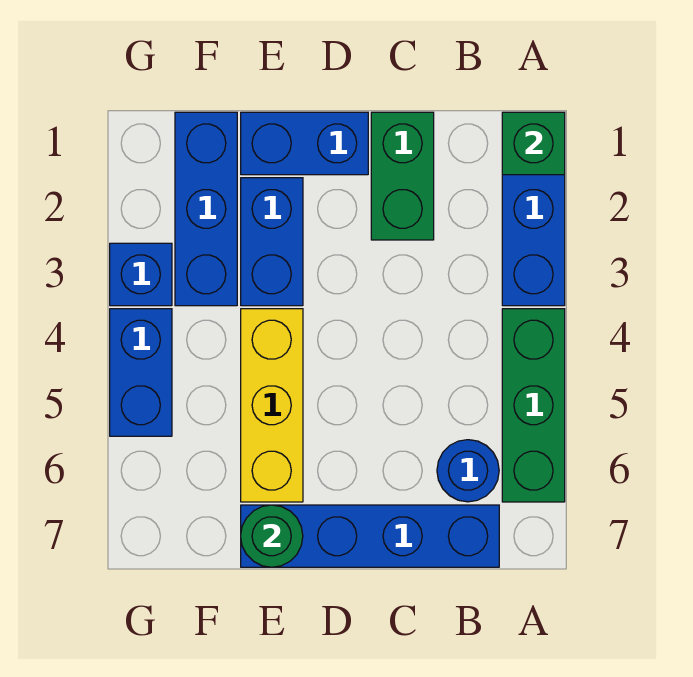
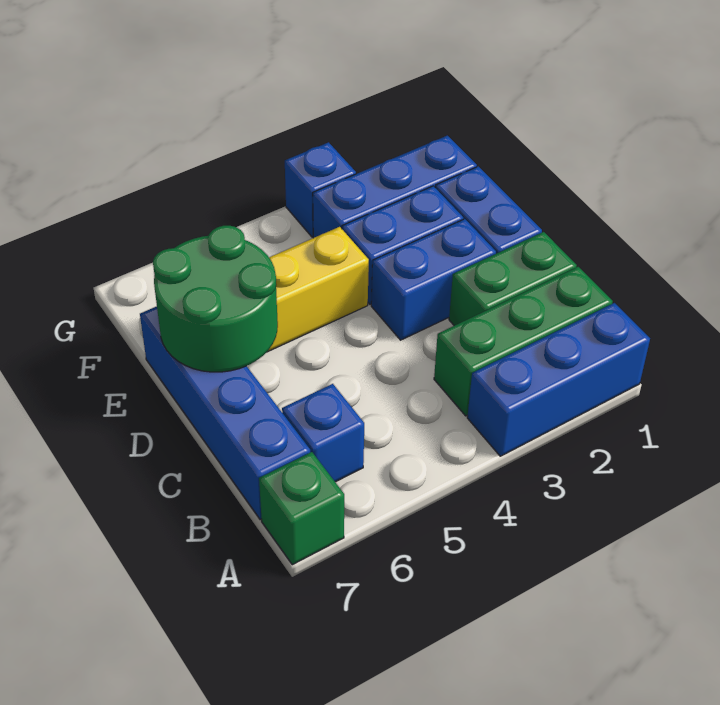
green brick A1 level 2 -> green brick A7 level 1
green brick A4:A6 level 1 -> green brick B1:B3 level 1
blue round brick B6 level 1 -> blue brick B6 level 1
green round brick E7 level 2 -> green round brick D6:E7 level 2
blue brick G4:G5 level 1 -> blue brick D2:D3 level 1

